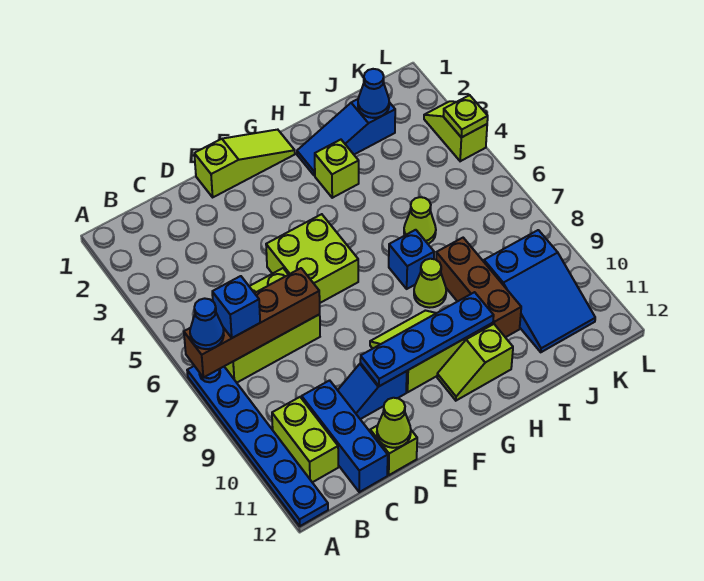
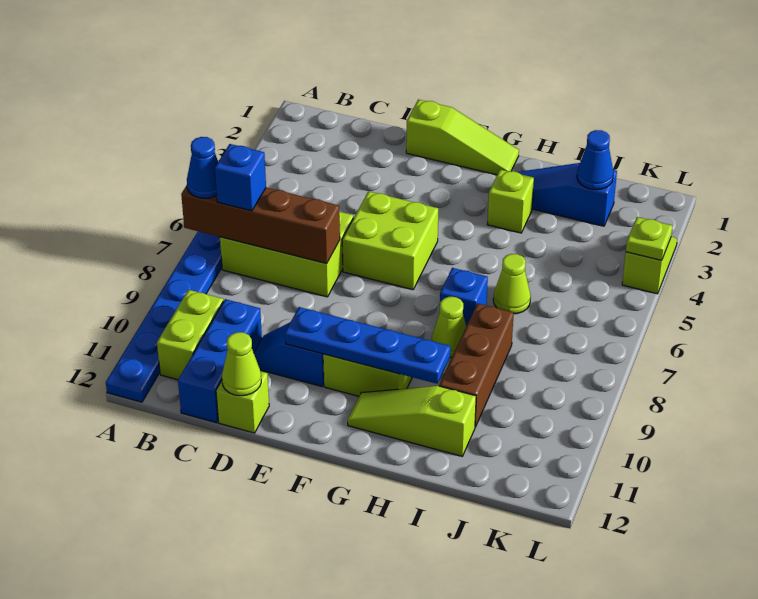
lime slope G11:H11 level 1 top H -> lime slope G11:I11 level 1 top I
blue slope J9:K11 level 1 top 9 -> none

